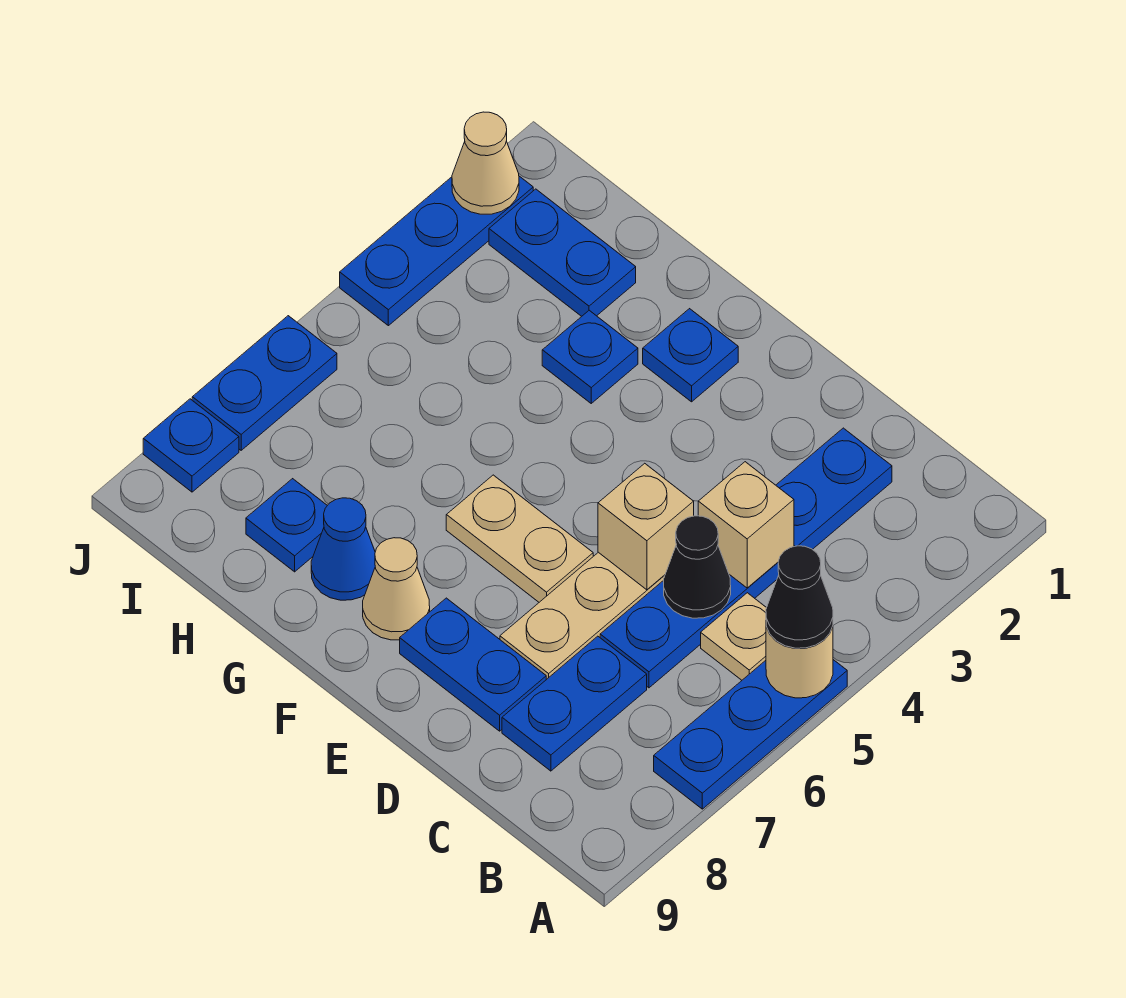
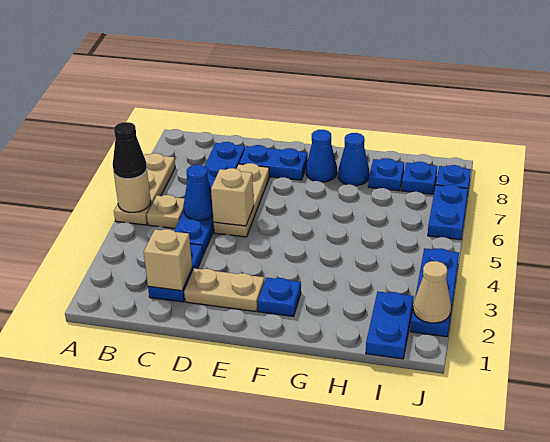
blue plate A5:A7 level 1 -> tan plate A5:A7 level 1
tan brick C4 level 2 -> tan brick C2 level 2
black cone C5 level 2 -> blue cone C5 level 2
tan plate E6:F6 level 1 -> tan plate D2:E2 level 1
tan cone F8 level 1 -> blue cone F8 level 1
blue plate G3 level 1 -> blue plate I8 level 1
blue plate H2:I2 level 1 -> blue plate I1:I2 level 1

